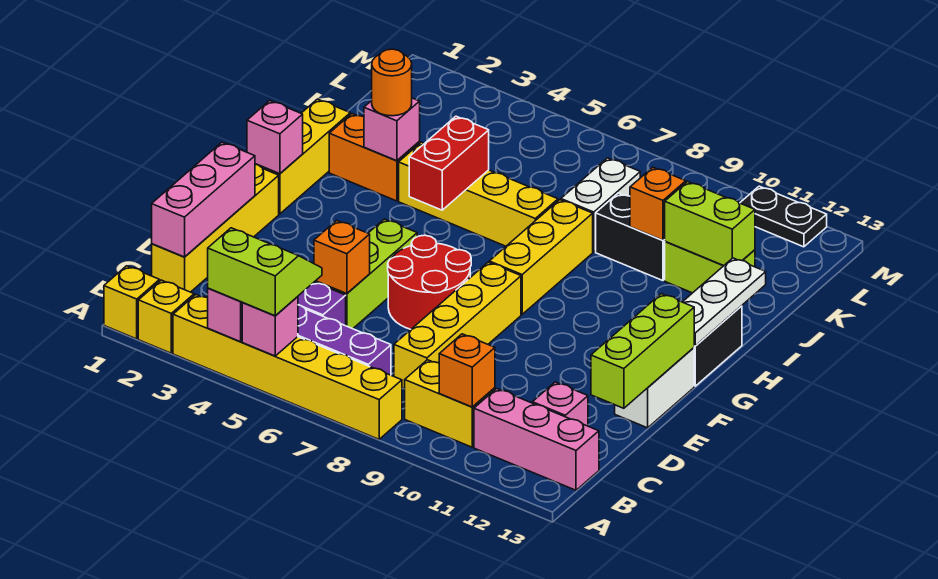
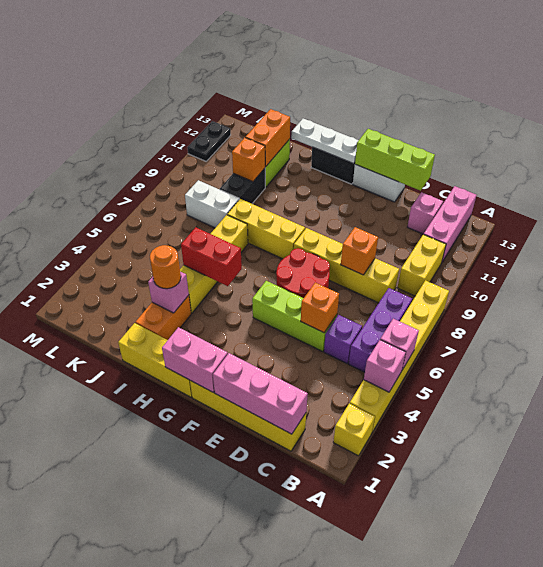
yellow brick A1 level 1 -> none
lime slope A4:B5 level 3 top A -> none
orange brick B10 level 2 -> orange brick D8 level 2
pink brick G1 level 2 -> pink brick F1:G1 level 2
lime brick J11:J12 level 2 -> orange brick J11:J12 level 2

